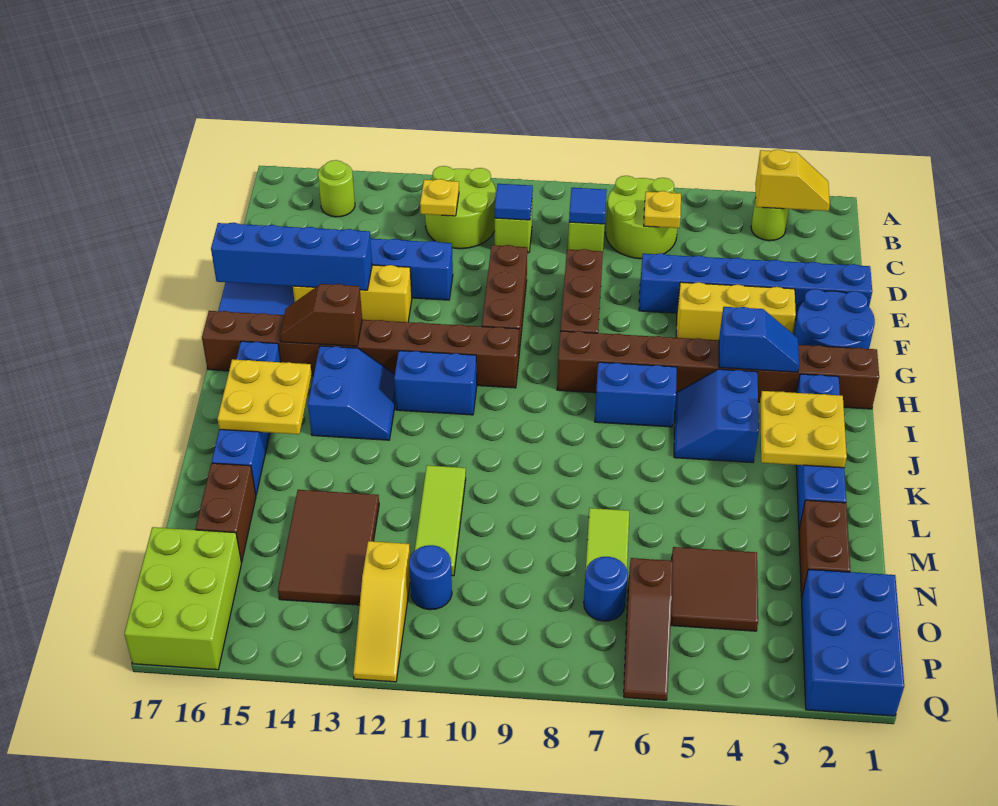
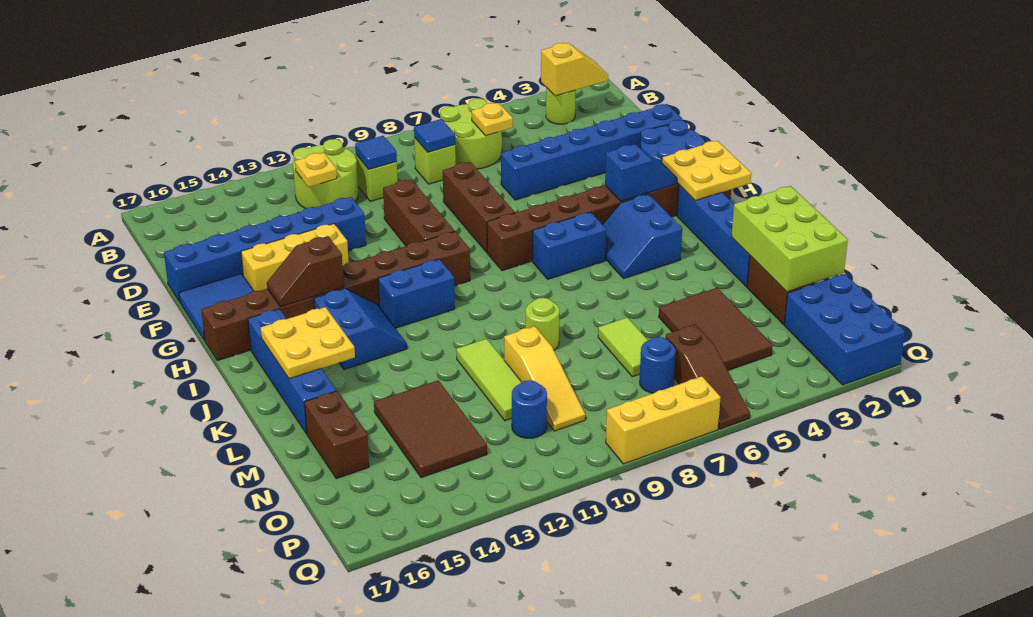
lime round brick B15 level 1 -> lime round brick L9 level 1
yellow brick F3:F5 level 1 -> yellow brick Q7:Q9 level 1
blue brick F14:F17 level 2 -> none
yellow plate J2:K3 level 2 -> yellow plate H1:I2 level 2
brown tile N4:O5 level 1 -> brown tile M4:O5 level 1
yellow slope O12:Q12 level 1 top O -> yellow slope M10:O10 level 1 top M
lime brick O16:Q17 level 1 -> lime brick L1:N2 level 2

